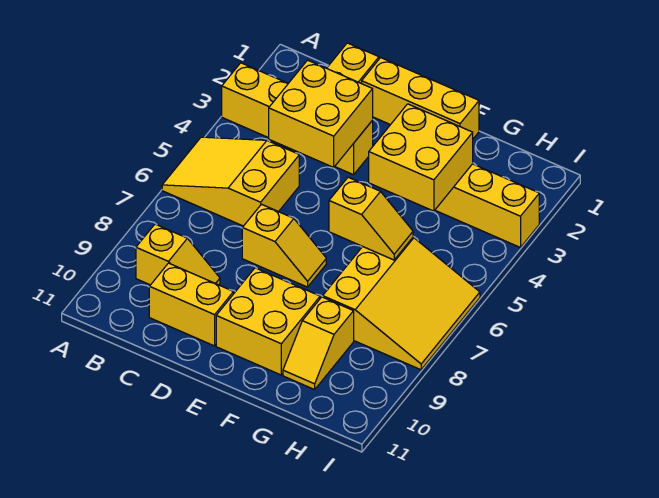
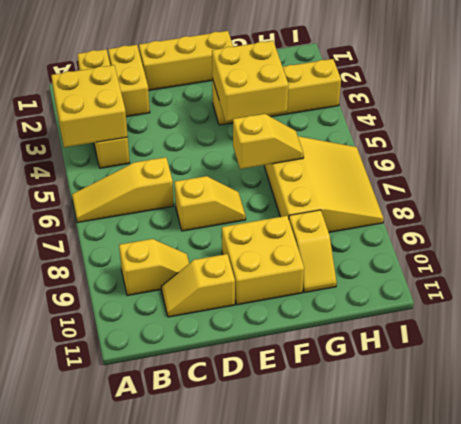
yellow brick A3:D3 level 1 -> yellow brick B1:B4 level 1
yellow slope A5:C6 level 1 top C -> yellow slope A6:C6 level 1 top C
yellow brick C3:D4 level 2 -> yellow brick A3:B4 level 2
yellow brick C10:D10 level 1 -> yellow slope C10:D10 level 1 top D

